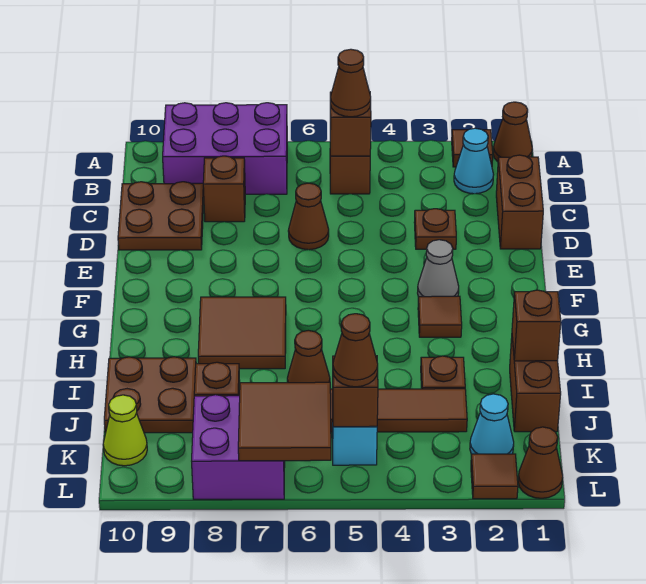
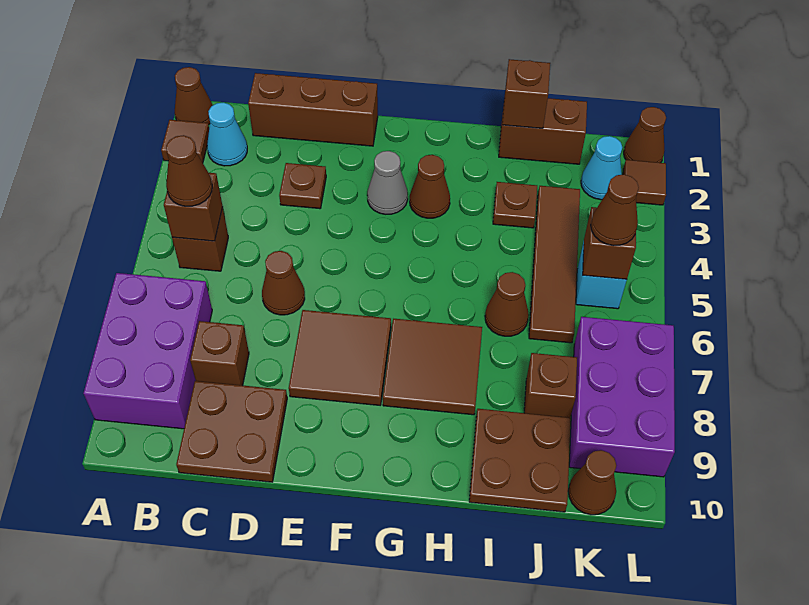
brown brick C1:D1 level 1 -> brown brick C1:E1 level 1
brown tile G3 level 1 -> brown cone G3 level 1
brown tile K6:L7 level 2 -> brown tile E7:F8 level 1
purple brick K7:L8 level 1 -> purple brick K7:L9 level 1
lime cone K10 level 1 -> brown cone K10 level 1

